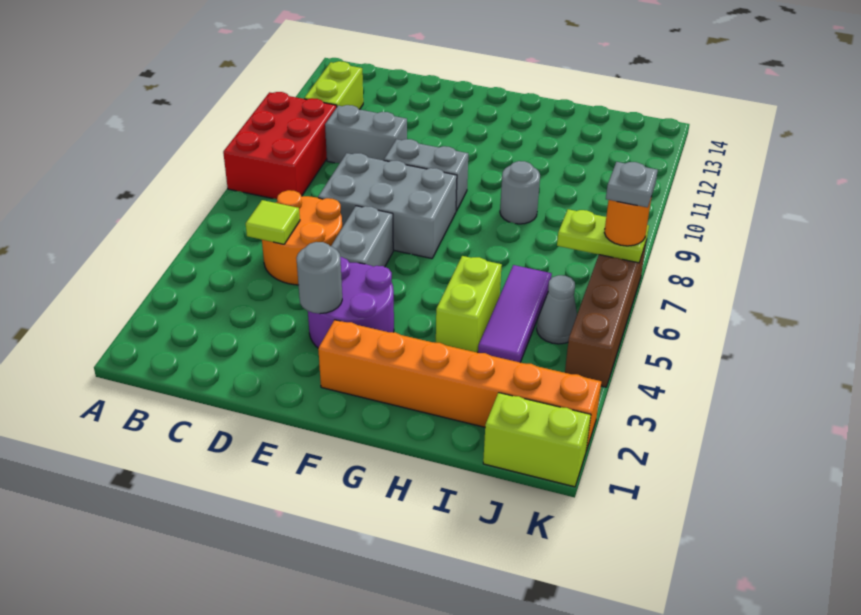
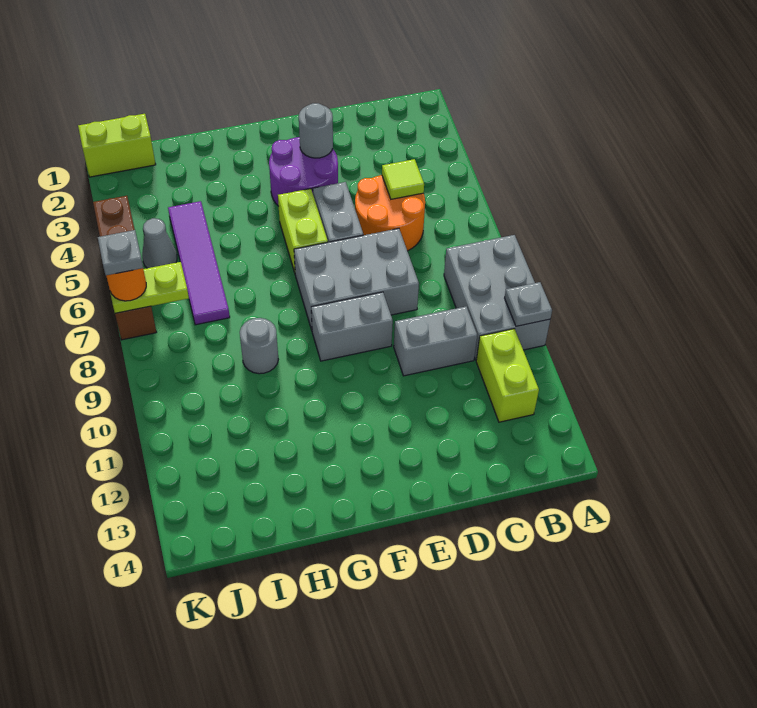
red brick A8:B10 level 1 -> grey brick A8:B10 level 1
none -> grey plate A10 level 2
orange brick F2:K2 level 1 -> none
lime brick H4:H5 level 1 -> lime brick F5:F6 level 1
purple tile I4:I6 level 1 -> purple tile I4:I7 level 1

